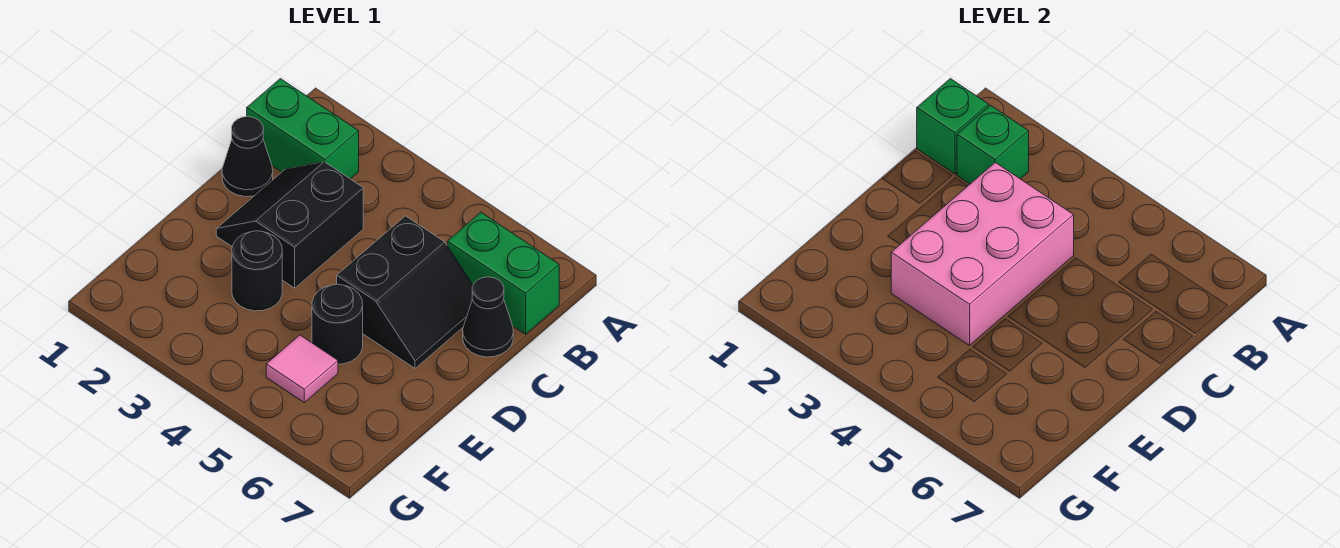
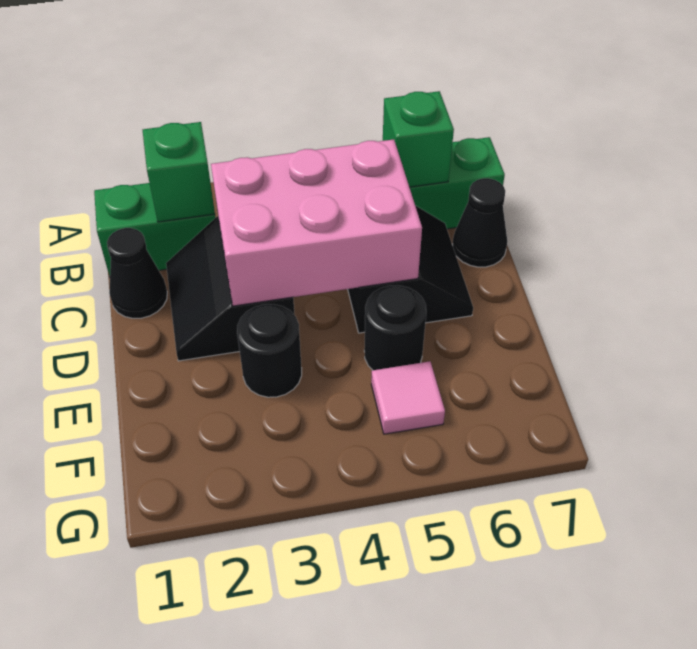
green brick B1 level 2 -> green brick B6 level 2
pink brick C3:E4 level 2 -> pink brick C3:D5 level 2

